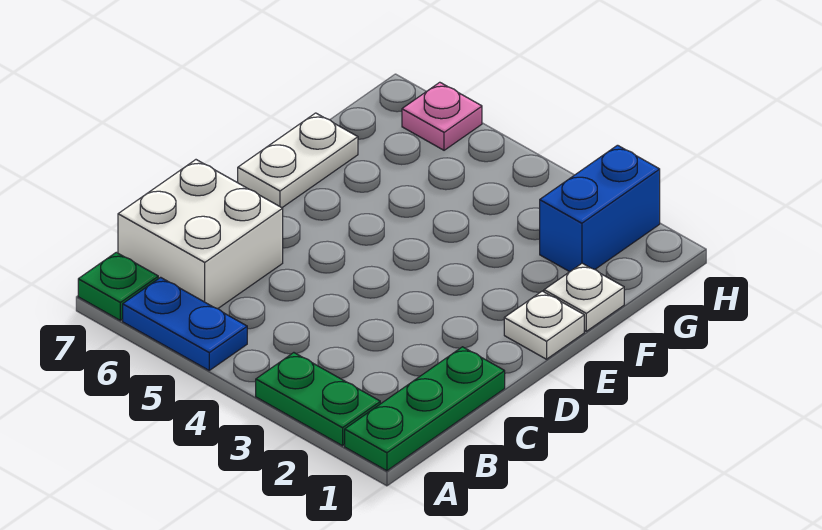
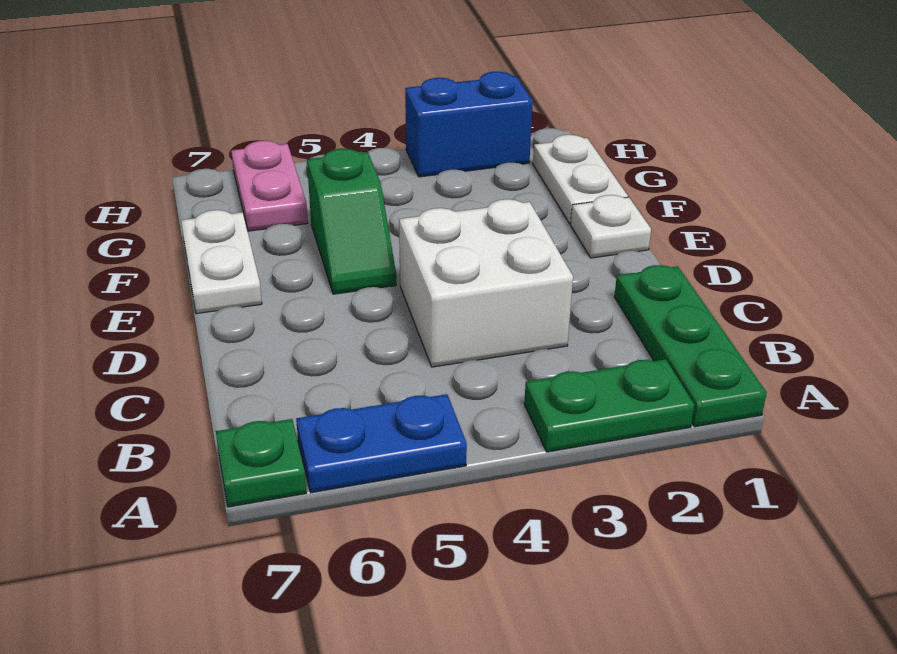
white brick B6:C7 level 1 -> white brick C3:D4 level 1
none -> green slope E5:F5 level 1 top F
white plate F1 level 1 -> white plate F1:G1 level 1
blue brick G2:H2 level 1 -> blue brick H2:H3 level 1
pink plate H6 level 1 -> pink plate G6:H6 level 1

